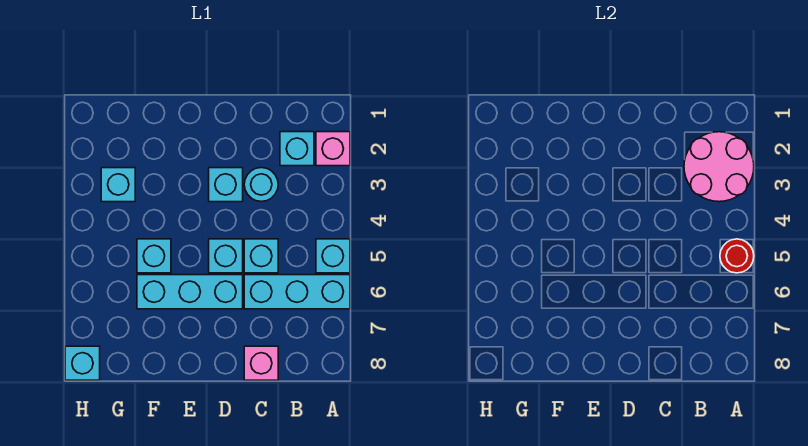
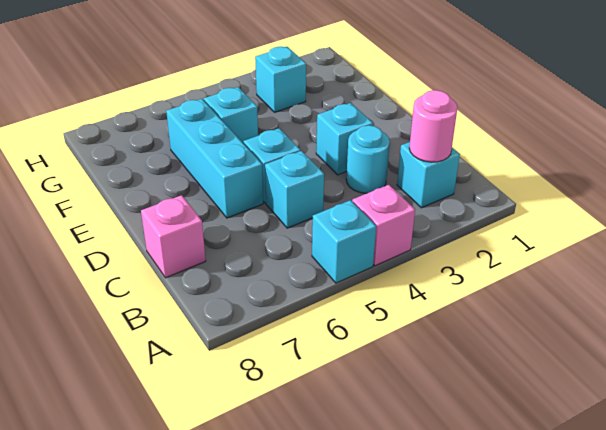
pink brick A2 level 1 -> pink brick A4 level 1
pink round brick A2:B3 level 2 -> pink round brick B2 level 2
red round brick A5 level 2 -> none
cyan brick A6:C6 level 1 -> none
cyan brick H8 level 1 -> none

